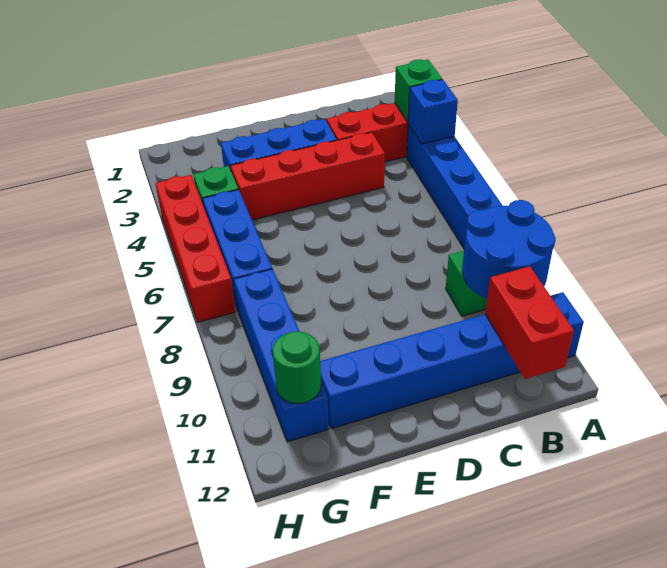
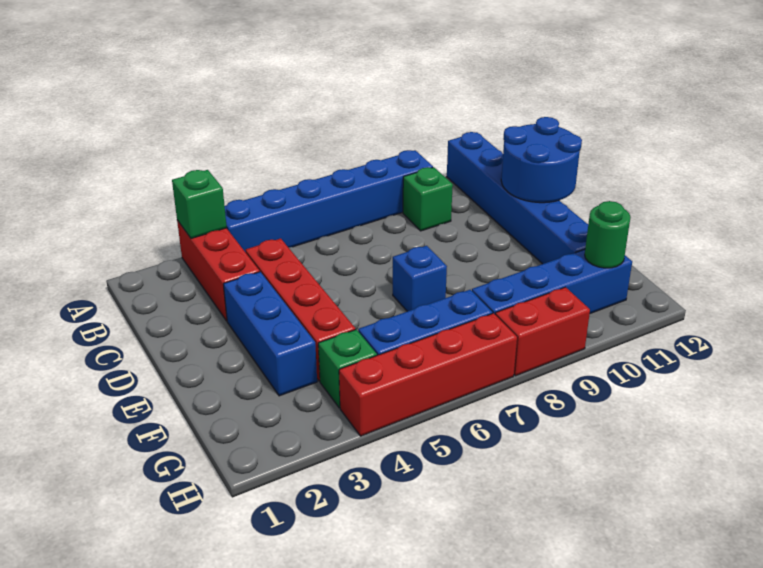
blue brick A4 level 2 -> blue brick E7 level 1
blue round brick A9:B10 level 2 -> blue round brick C11:D12 level 2
red brick B11:B12 level 2 -> red brick H8:H9 level 1

